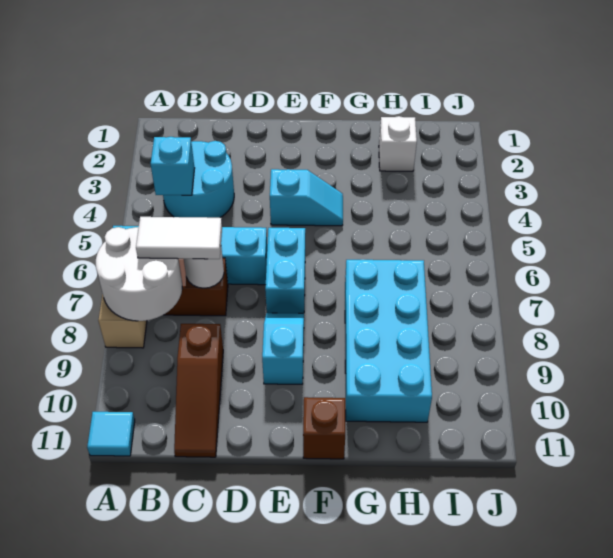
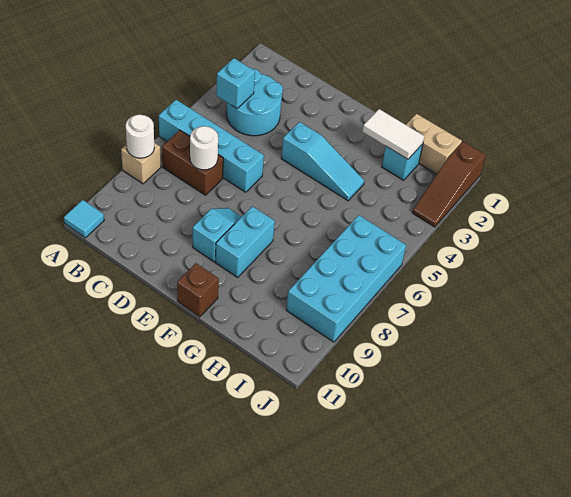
white round brick A7:B8 level 2 -> white round brick A8 level 2
white tile B7:C7 level 3 -> white tile G2:H2 level 2
brown slope C9:C11 level 1 top 9 -> brown slope J1:J3 level 1 top 1
cyan slope E4:F4 level 1 top E -> cyan slope E4:G4 level 1 top E
cyan brick E6:E7 level 1 -> cyan brick F8:F9 level 1
cyan brick G7:H10 level 1 -> cyan brick I6:J9 level 1
none -> tan brick H1:I1 level 1
white brick H2 level 1 -> cyan brick H2 level 1

